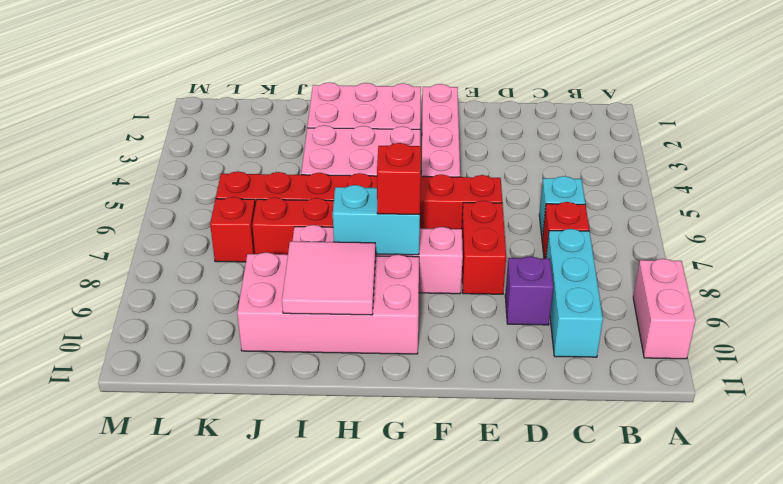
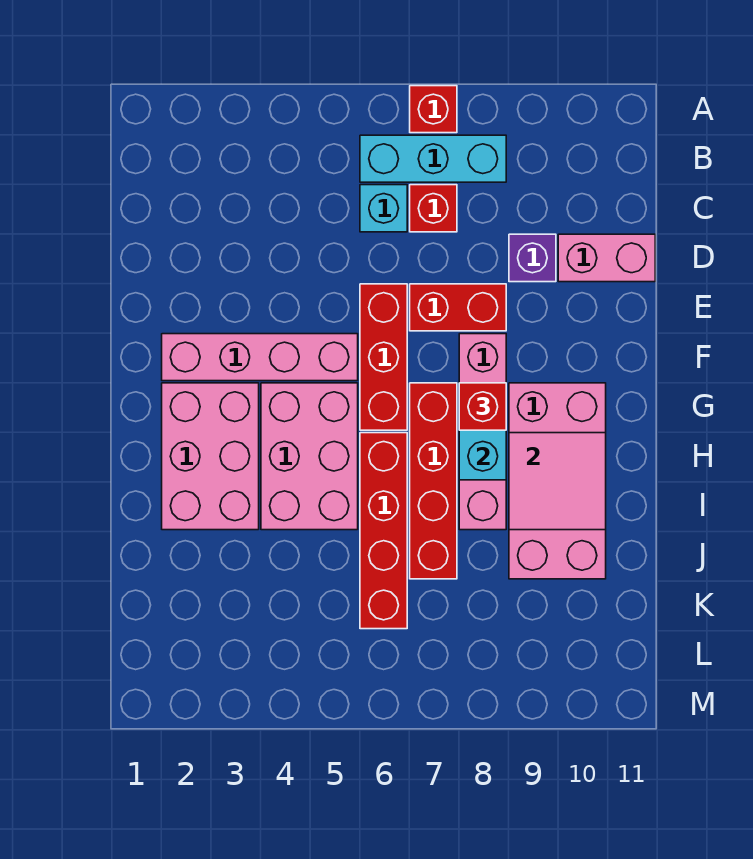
pink brick A9:A10 level 1 -> pink brick D10:D11 level 1
cyan brick C8:C10 level 1 -> cyan brick B6:B8 level 1
red brick K7 level 1 -> red brick A7 level 1

